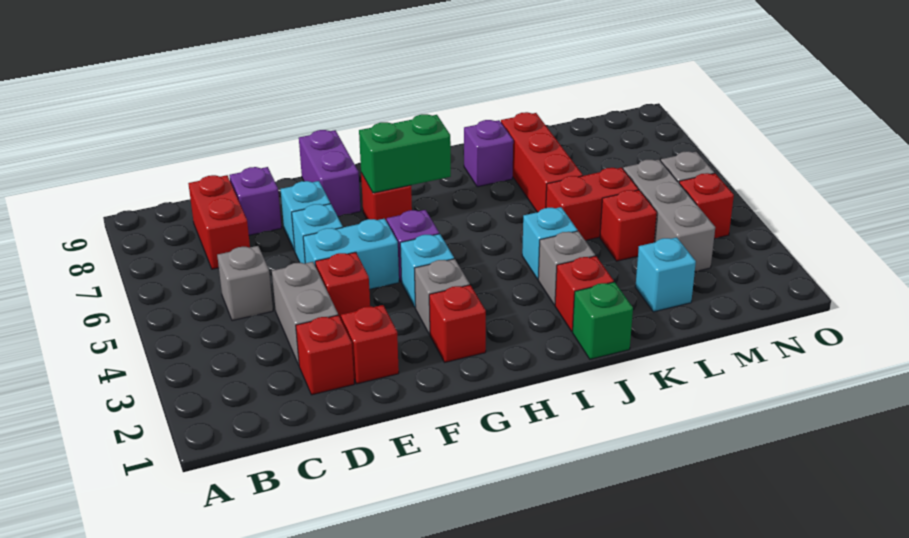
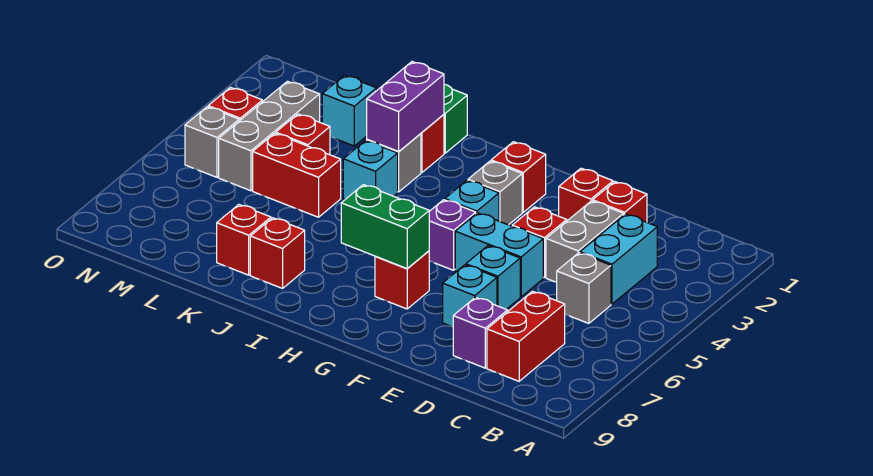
none -> cyan brick C3:C4 level 1
purple brick F8:F9 level 1 -> purple brick J2:J3 level 2
purple brick J8 level 1 -> red brick J8 level 1
red brick K6:K8 level 1 -> red brick K8 level 1

